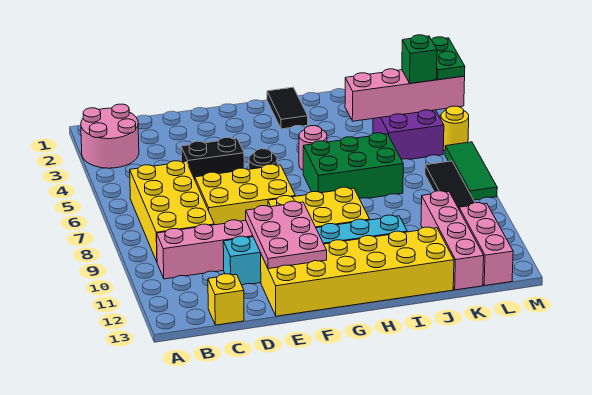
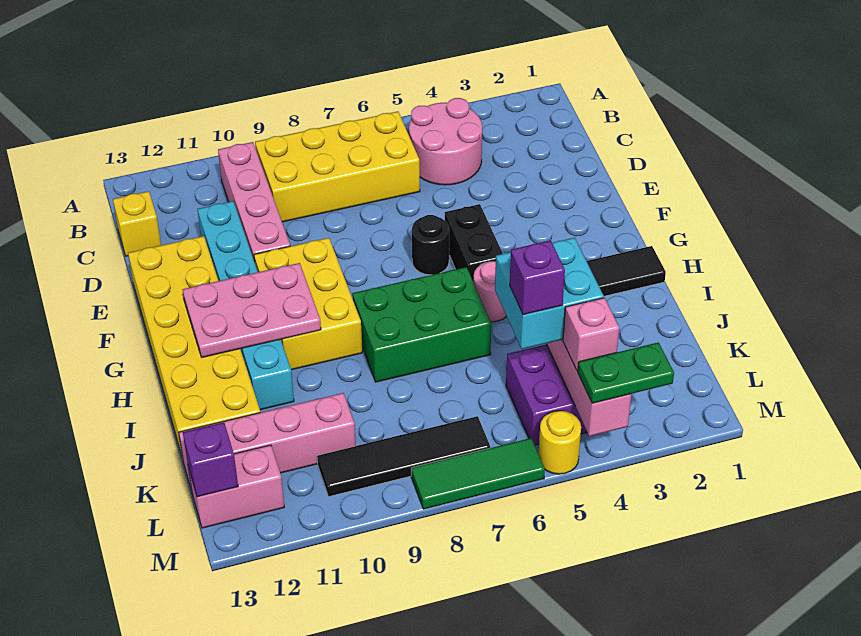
pink round brick A2:B3 level 1 -> pink round brick B4:C5 level 1
black brick D5:E5 level 1 -> black brick F5:G5 level 1
yellow brick D7:F8 level 1 -> none
pink plate E10:F12 level 2 -> pink plate G10:H12 level 2
green brick H6:J7 level 1 -> green brick H6:I8 level 1
none -> cyan brick J4:K5 level 3
none -> purple brick K5 level 4
green brick L4 level 3 -> pink brick L4 level 3
pink brick L11:L13 level 1 -> pink brick L12:L13 level 1
none -> purple brick L13 level 2

